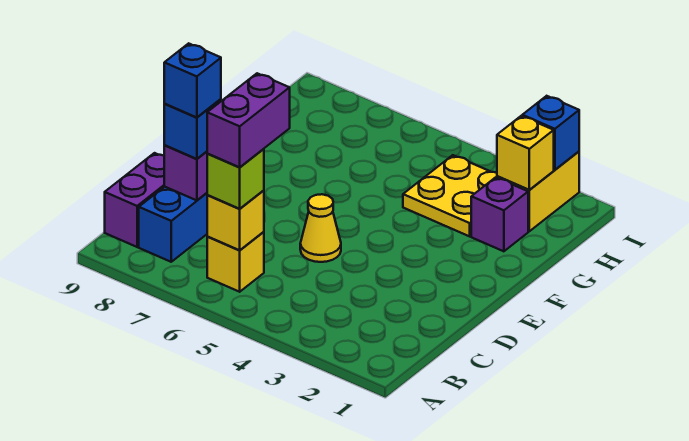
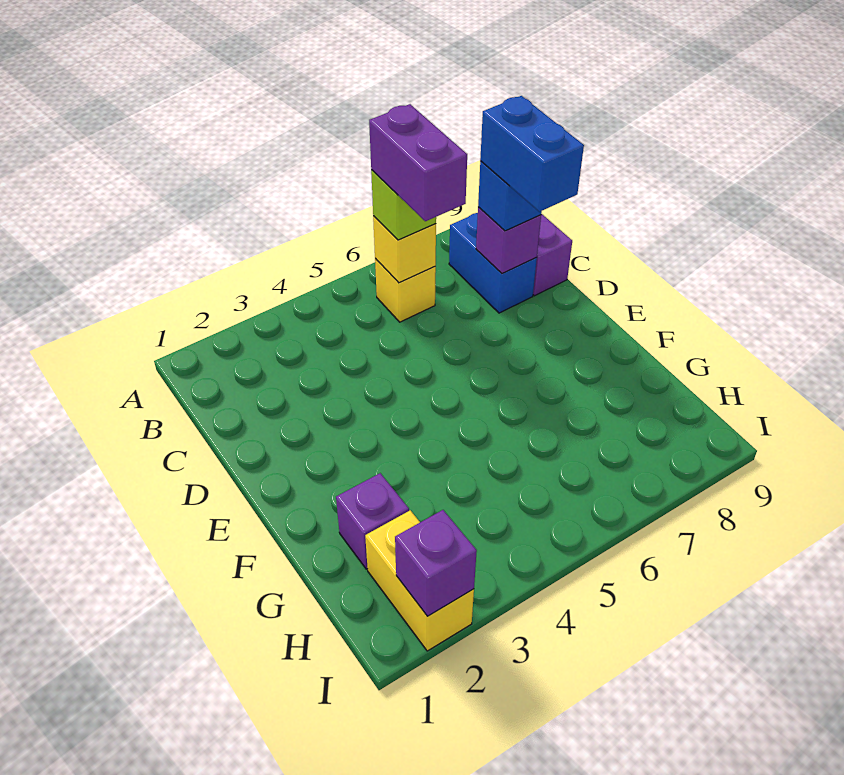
blue brick C8 level 4 -> blue brick C8:D8 level 4
yellow cone D5 level 1 -> none
yellow plate G3:H4 level 1 -> none
yellow brick H2 level 2 -> none
blue brick I2 level 2 -> purple brick I2 level 2

